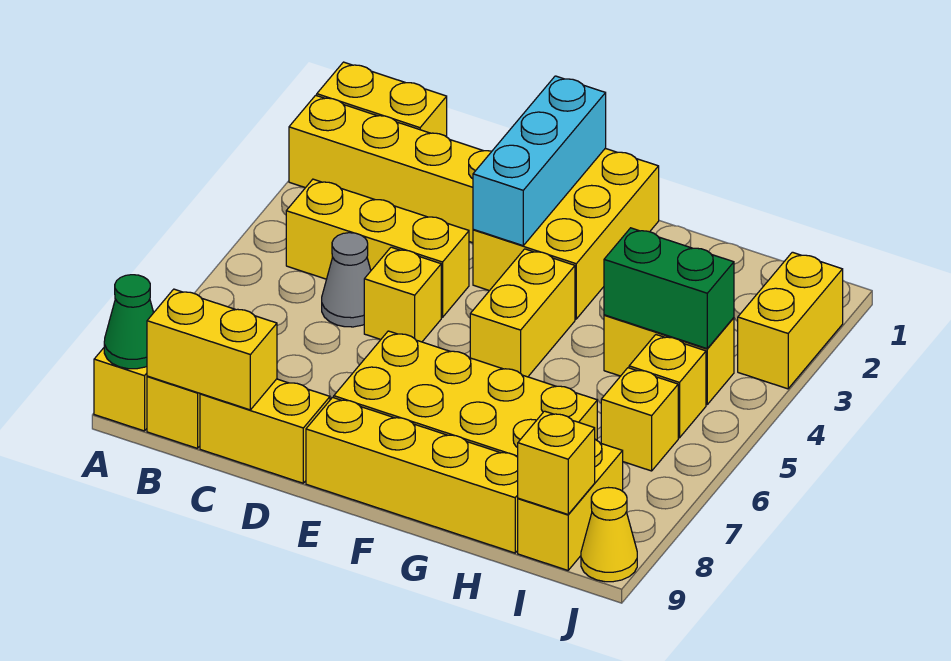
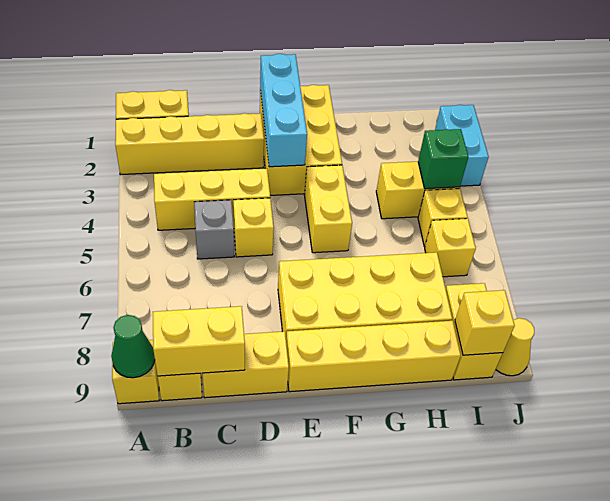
grey cone C5 level 1 -> grey brick C5 level 1
green brick H4:I4 level 2 -> green brick I4 level 2
yellow brick J2:J3 level 1 -> cyan brick J2:J3 level 1

